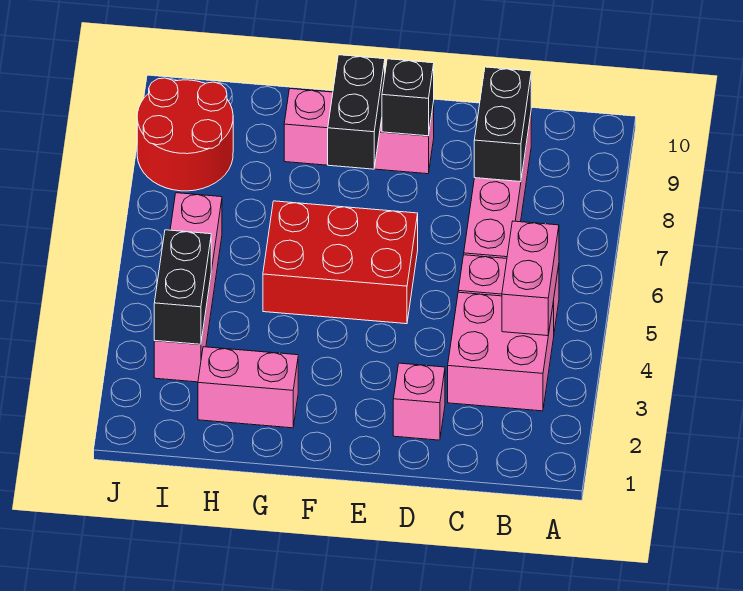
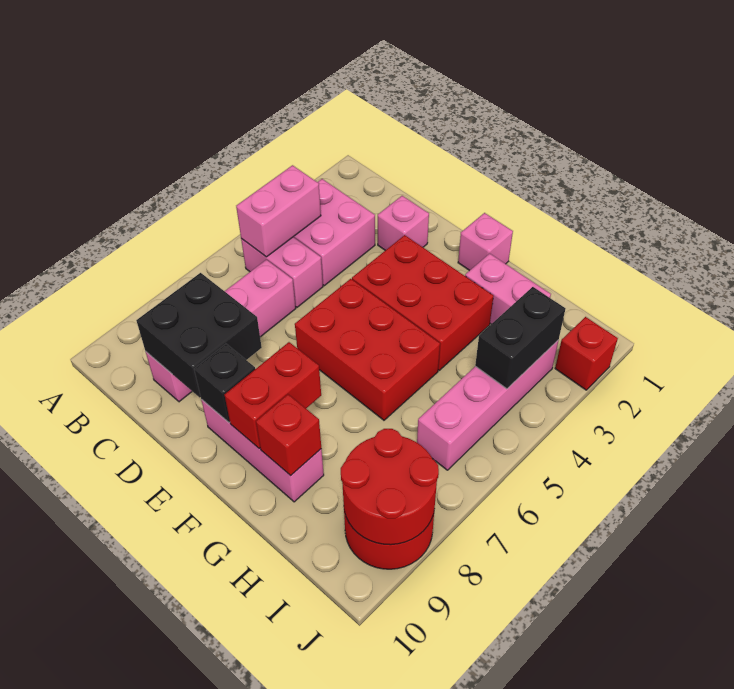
black brick C8:C9 level 2 -> black brick C8:D9 level 2
none -> red brick E3:G4 level 1
none -> pink brick F1 level 1
black brick F8:F9 level 2 -> red brick F8:F9 level 2
none -> red brick G9 level 2
none -> red round brick I8:J9 level 2
none -> red brick J2 level 1

